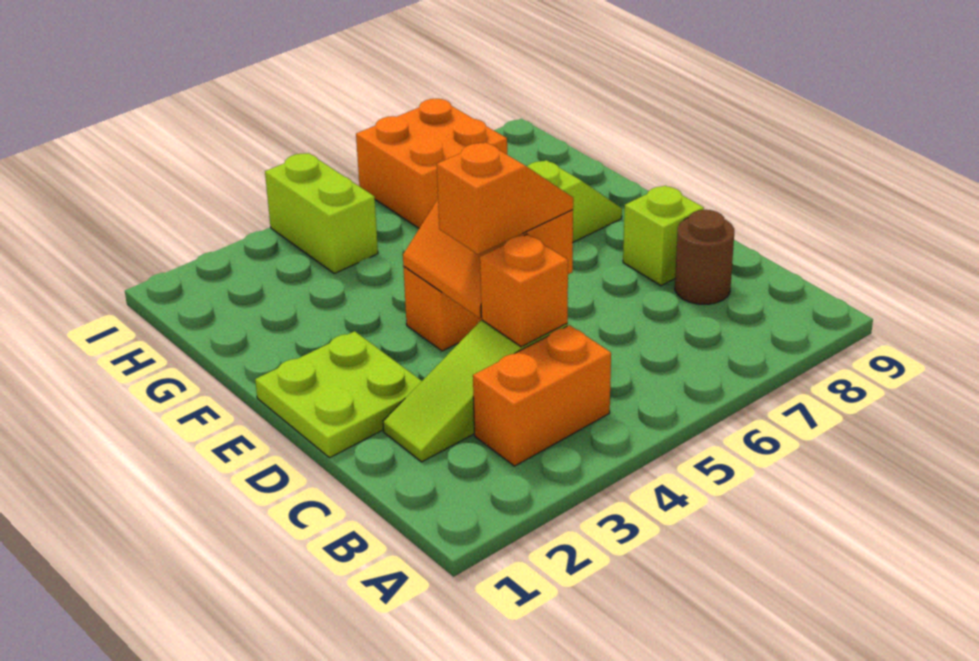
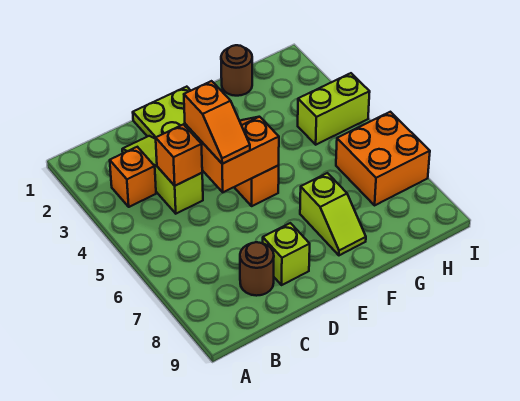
orange brick B3:B4 level 1 -> orange brick B3 level 1
none -> brown round brick G1 level 1

